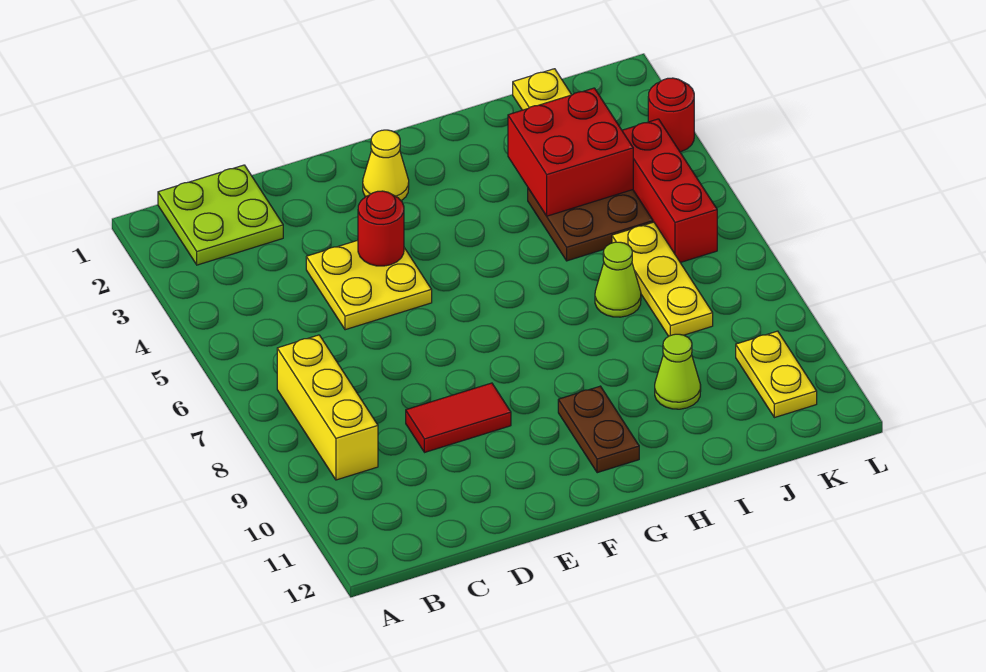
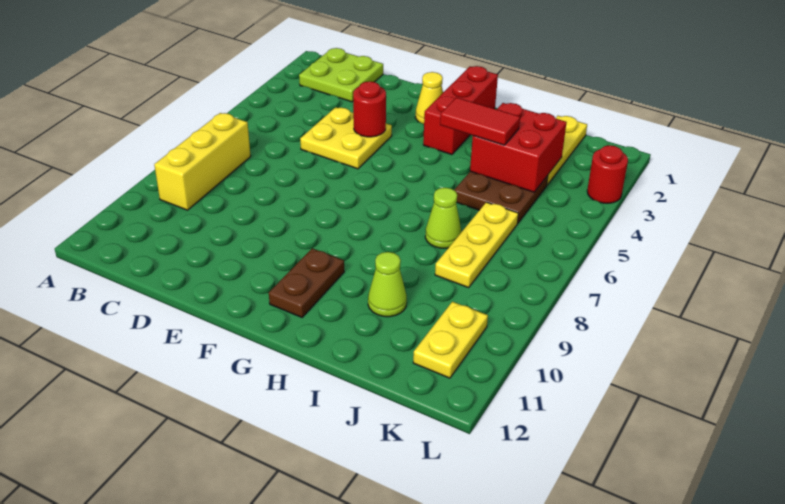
red tile D9:E9 level 1 -> red tile H4:I4 level 3
red brick K4:K6 level 1 -> red brick G1:G3 level 1

